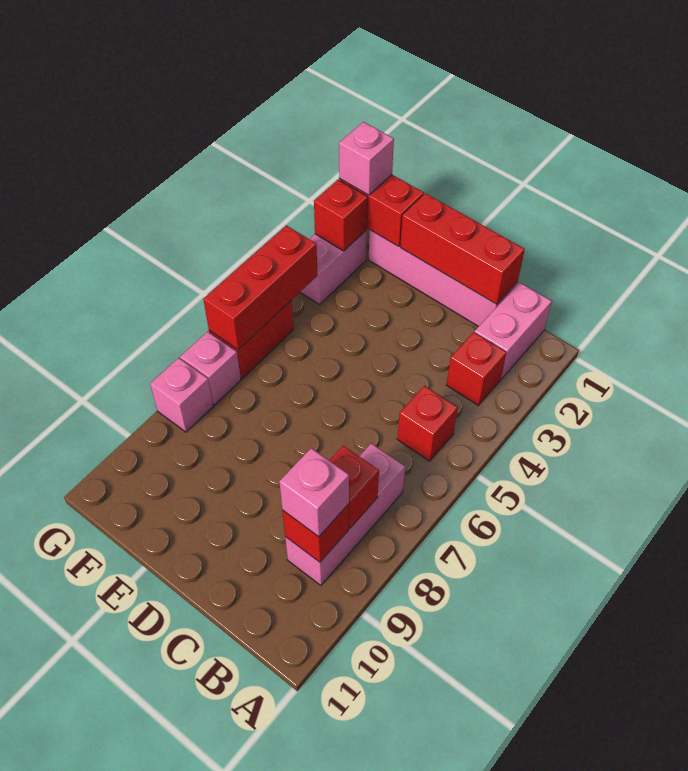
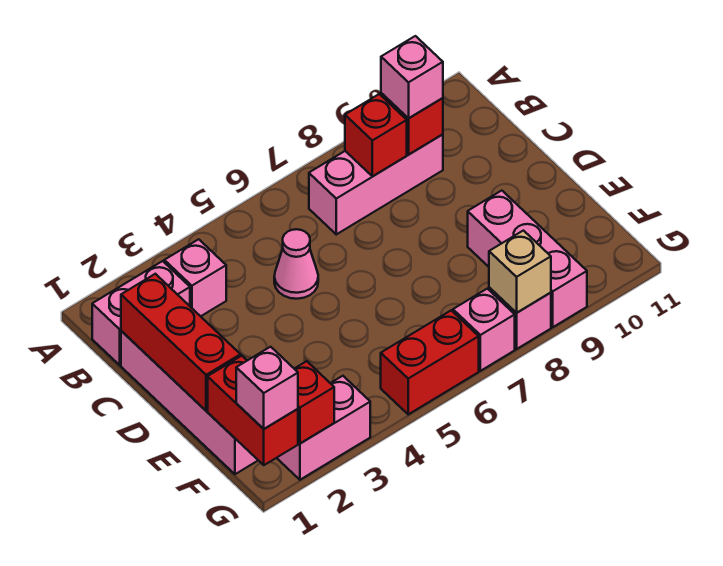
red brick B3 level 1 -> pink brick B3 level 1
red brick B5 level 1 -> none
none -> pink cone C5 level 1
none -> pink brick E9:G9 level 1
red brick G4:G6 level 2 -> none
none -> tan brick G8 level 2

